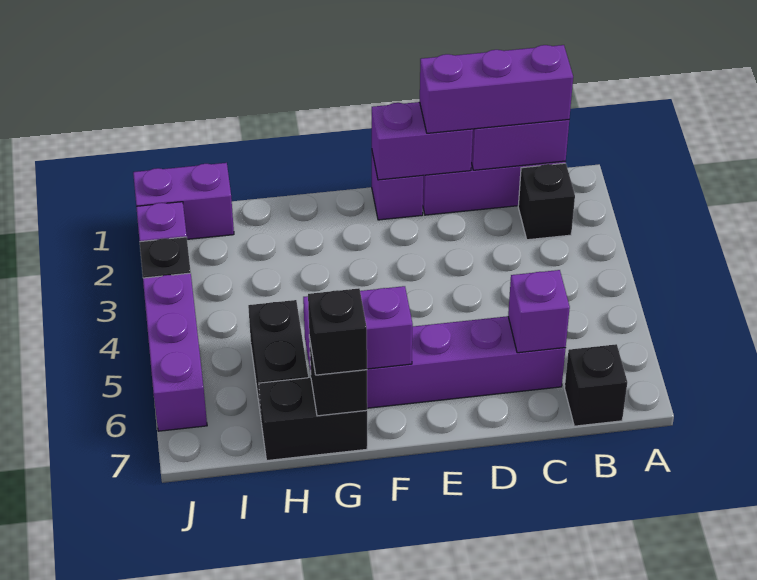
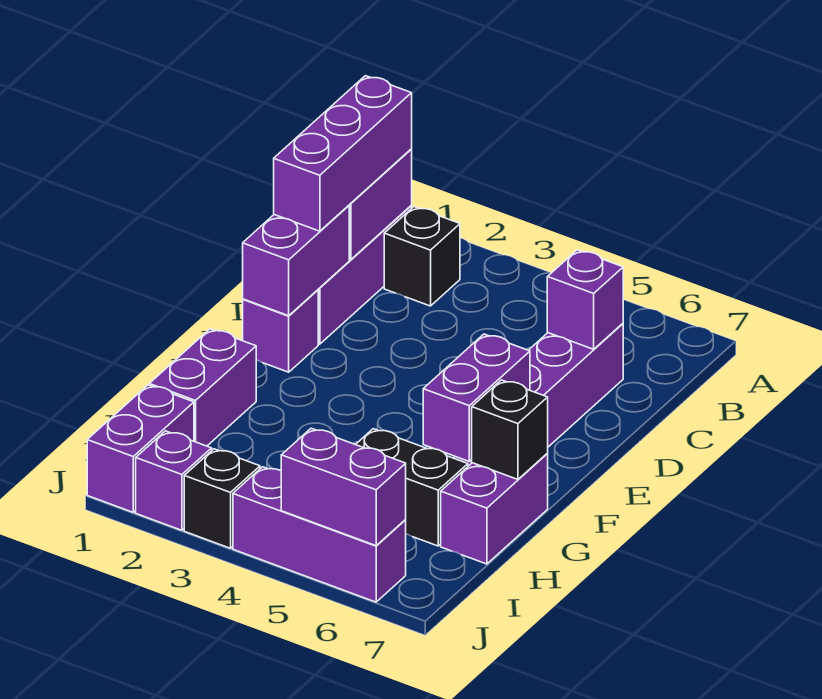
black brick B7 level 1 -> none
none -> purple brick G1:H1 level 1
black brick G7:H7 level 1 -> purple brick G7:H7 level 1
black brick G7 level 3 -> none
none -> purple brick J5:J6 level 2

